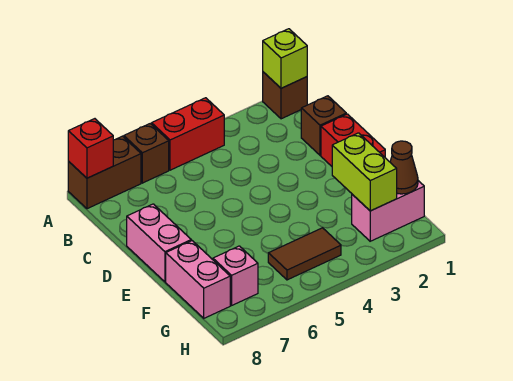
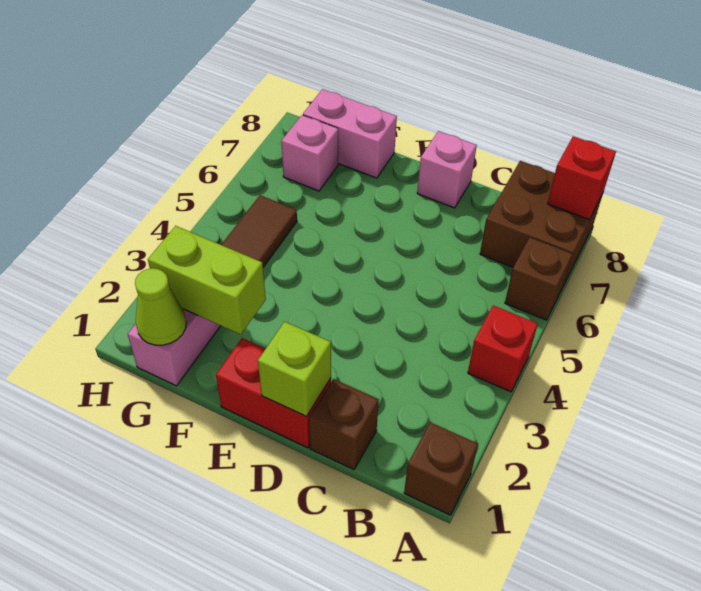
lime brick A1 level 2 -> lime brick D1 level 2
red brick A4:A5 level 1 -> red brick A4 level 1
brown brick A7:A8 level 1 -> brown brick A7:B8 level 1
pink brick D8:E8 level 1 -> pink brick D8 level 1
brown cone G1 level 2 -> lime cone G1 level 2

